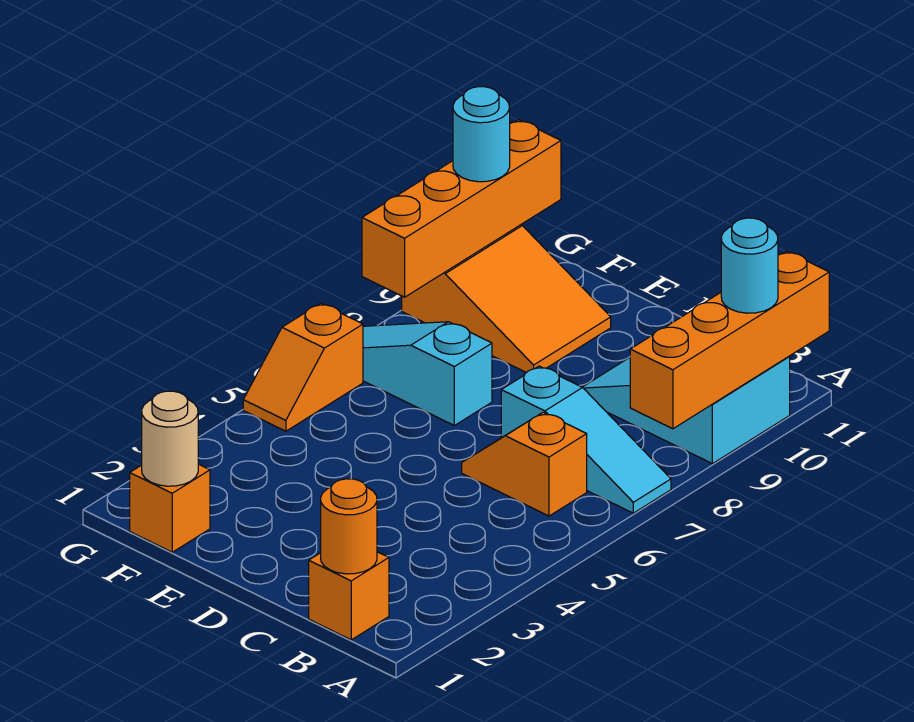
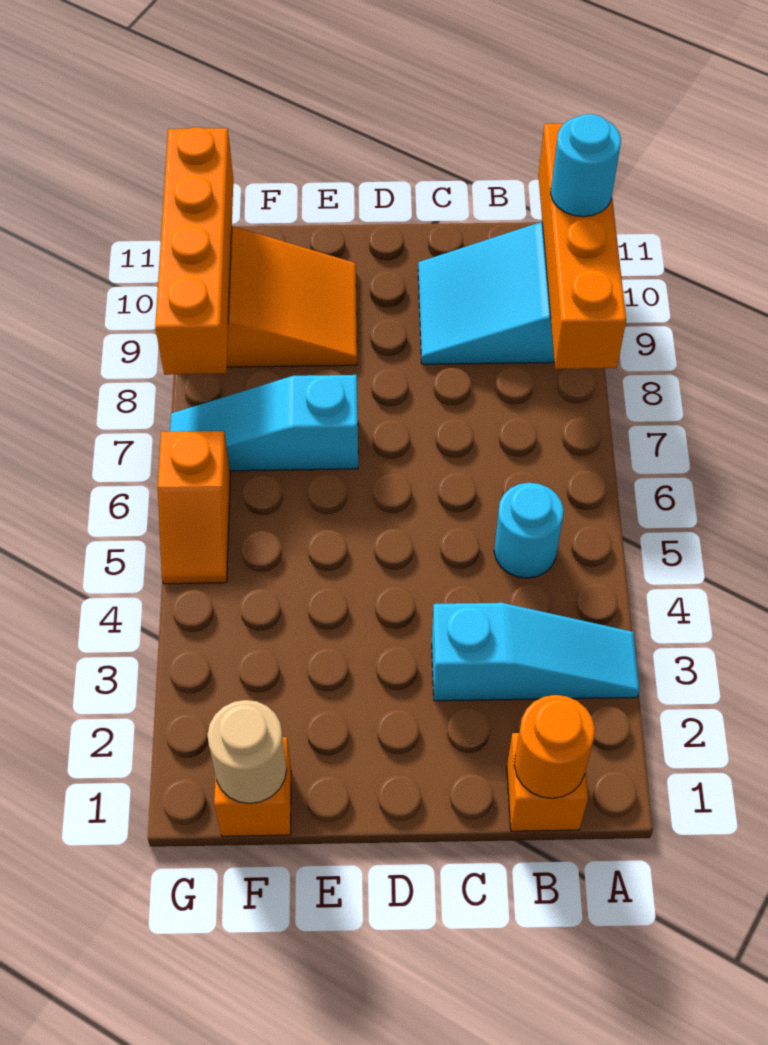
cyan slope A7:C7 level 1 top C -> cyan slope A3:C3 level 1 top C
orange slope B6:C6 level 1 top B -> none
cyan round brick G10 level 3 -> cyan round brick B5 level 1

